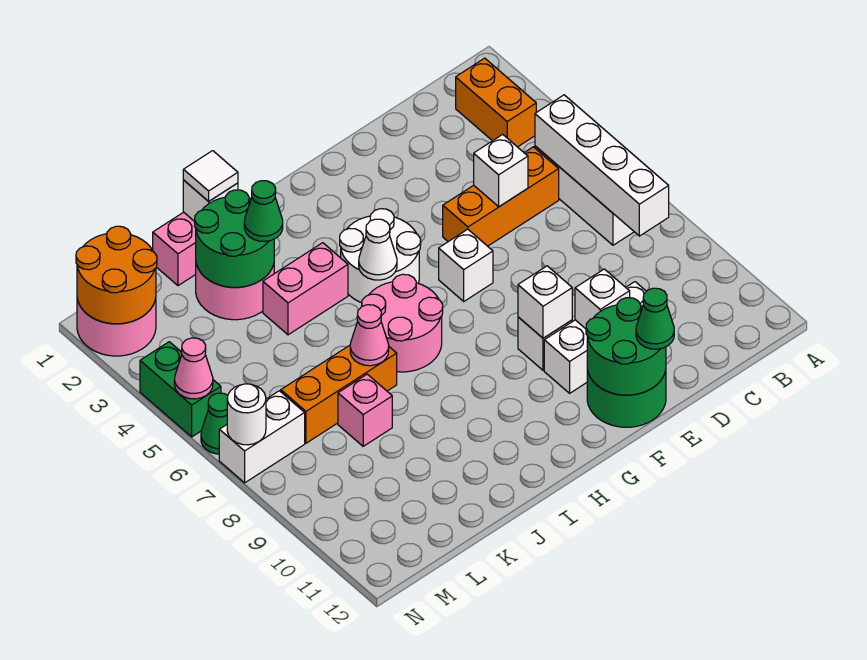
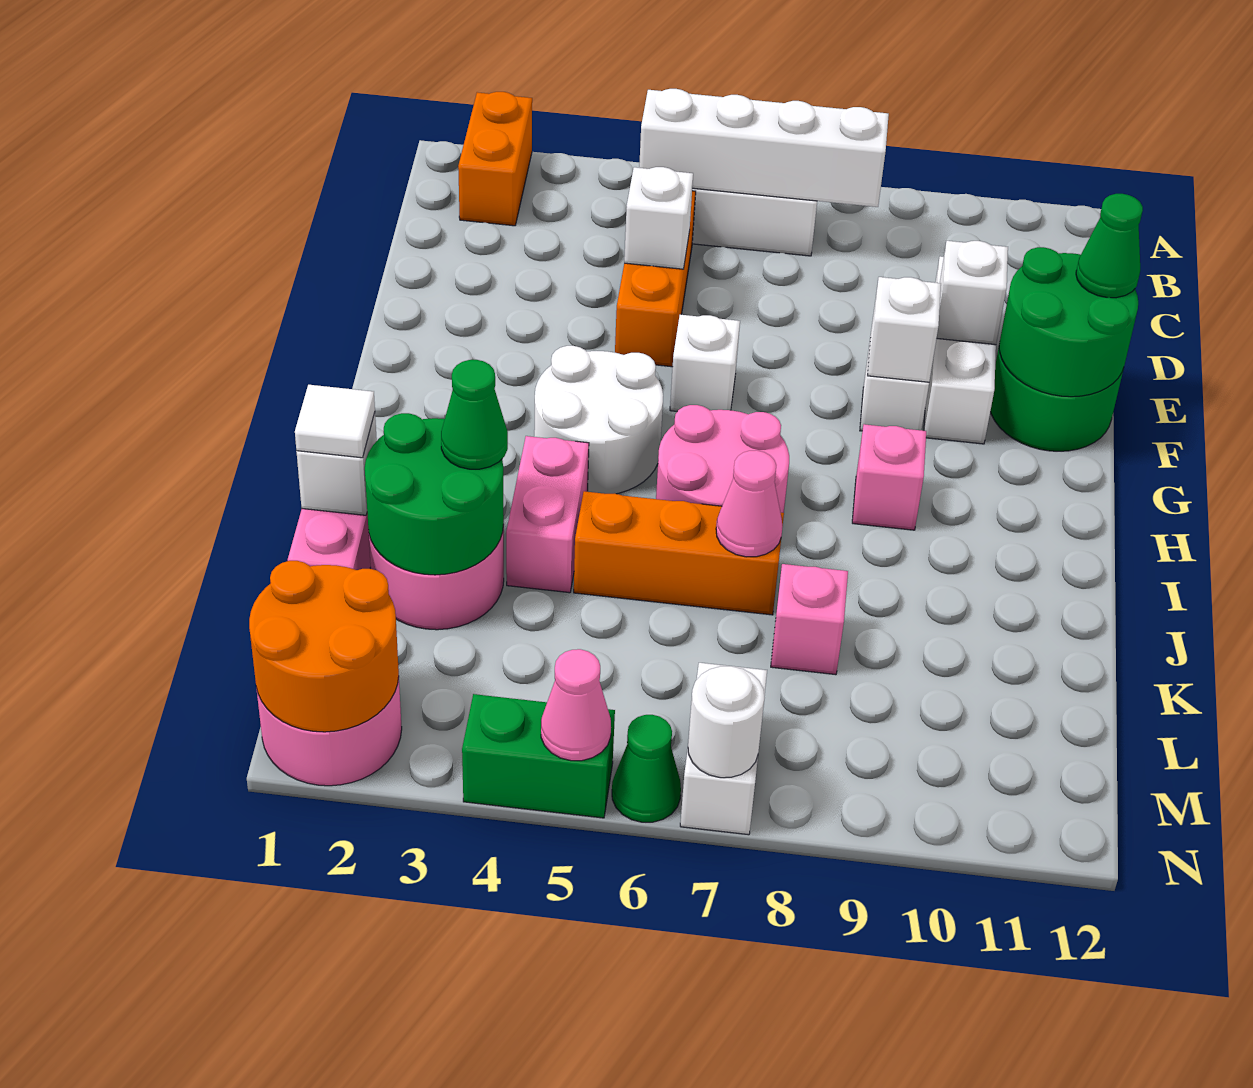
orange brick B2:B3 level 1 -> orange brick A2:B2 level 1
white cone H5 level 2 -> none
none -> pink brick H9 level 1
orange brick J7:L7 level 1 -> orange brick J5:J7 level 1

